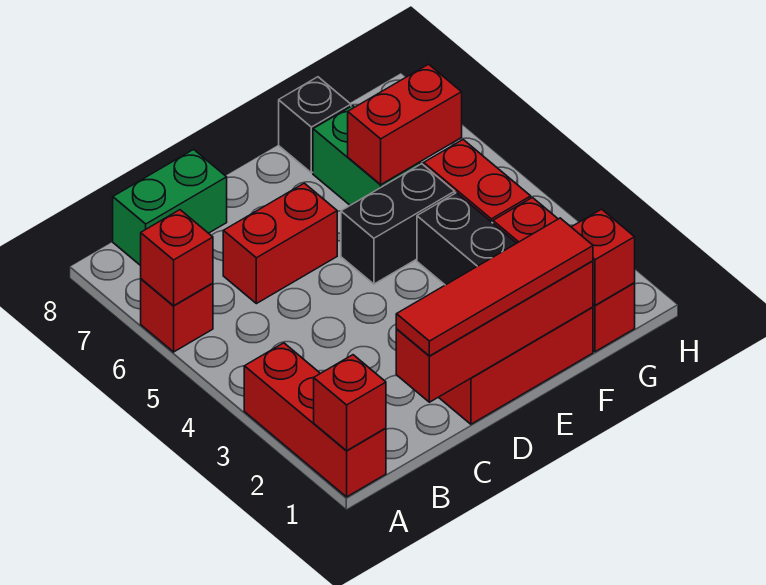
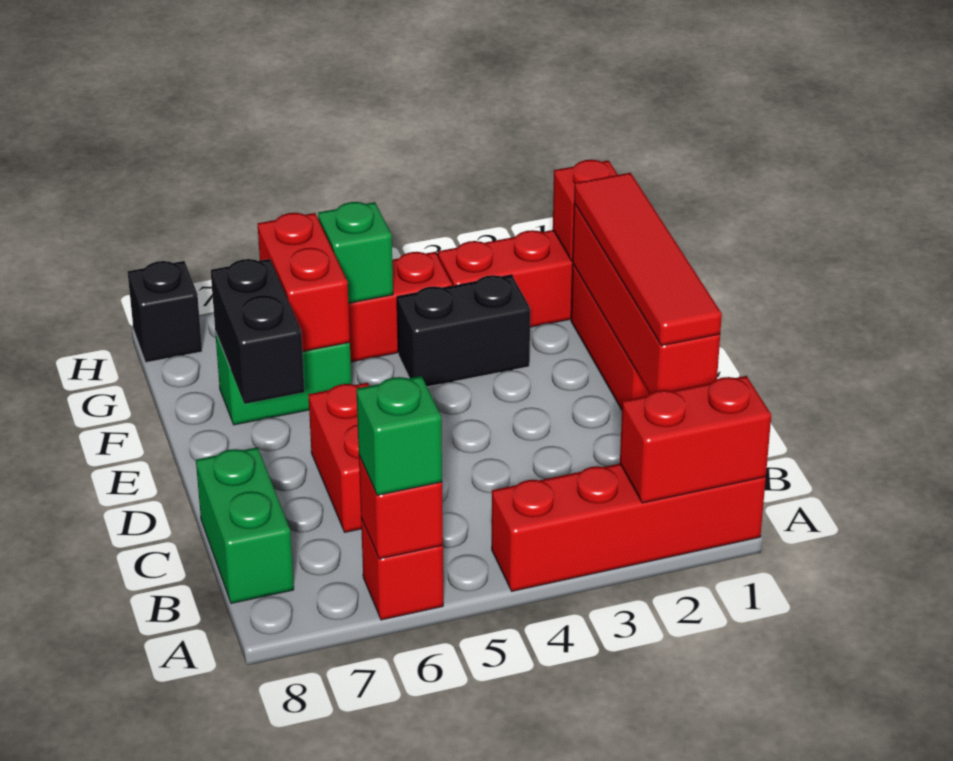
red brick A1:A3 level 1 -> red brick A1:A4 level 1
red brick A1 level 2 -> red brick A1:A2 level 2
none -> green brick A6 level 3
black brick E5:F5 level 1 -> black brick E7:F7 level 2
black brick F8 level 1 -> black brick H8 level 1
none -> green brick G5 level 2

